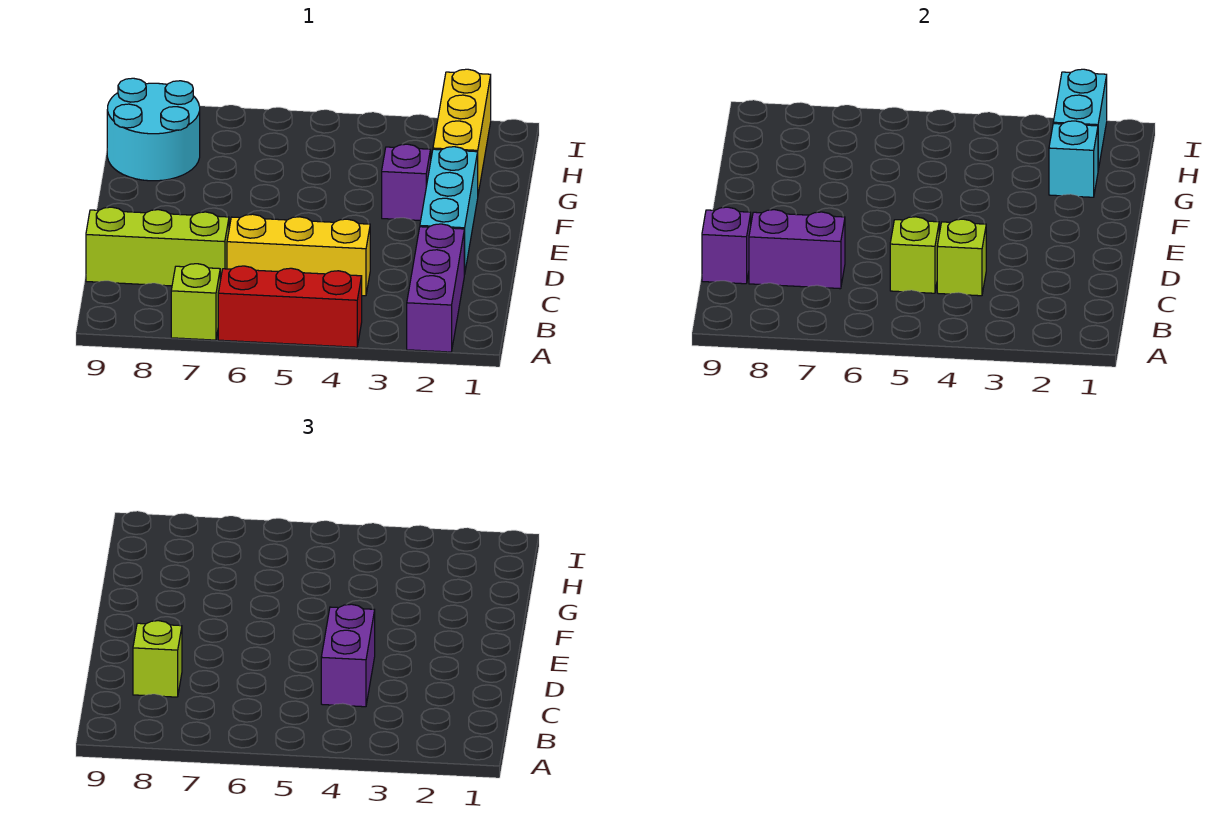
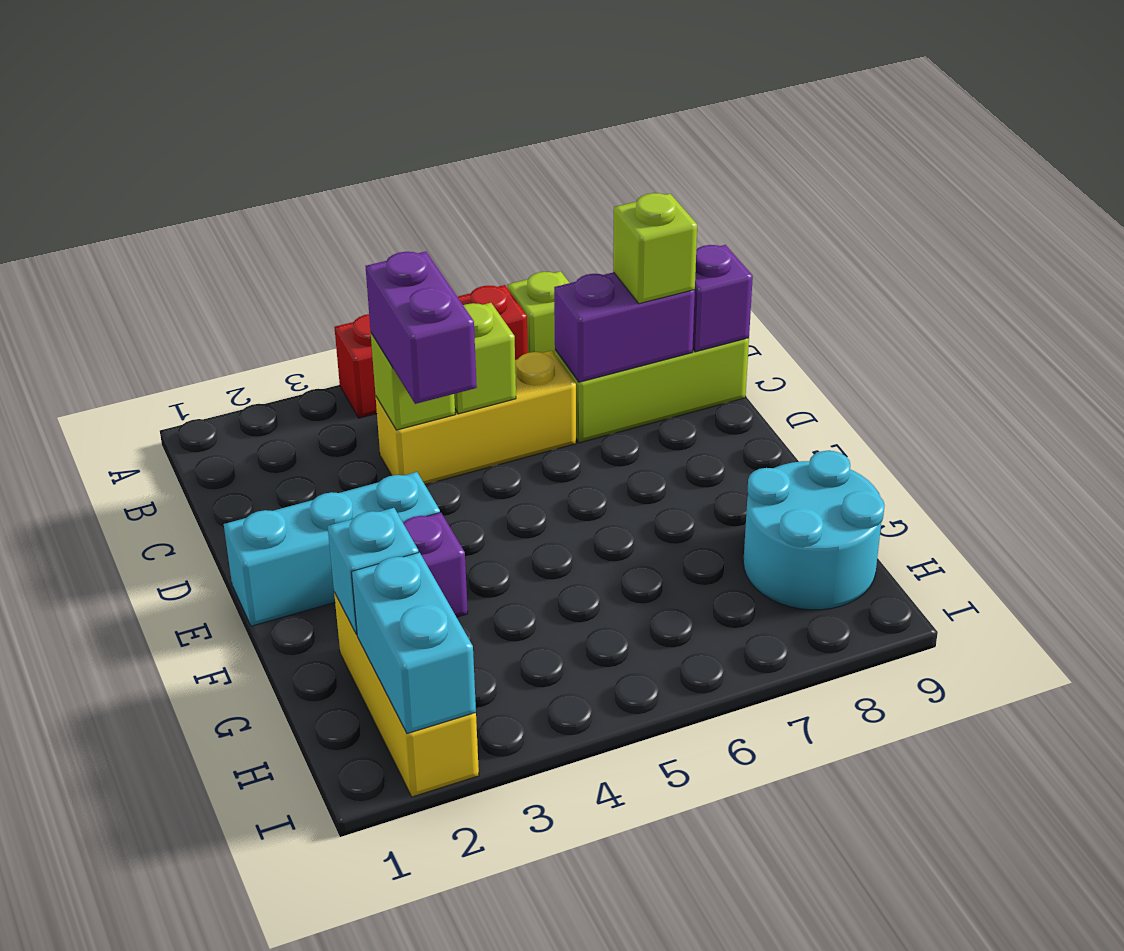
purple brick A2:C2 level 1 -> none
cyan brick D2:F2 level 1 -> cyan brick E1:E3 level 1

